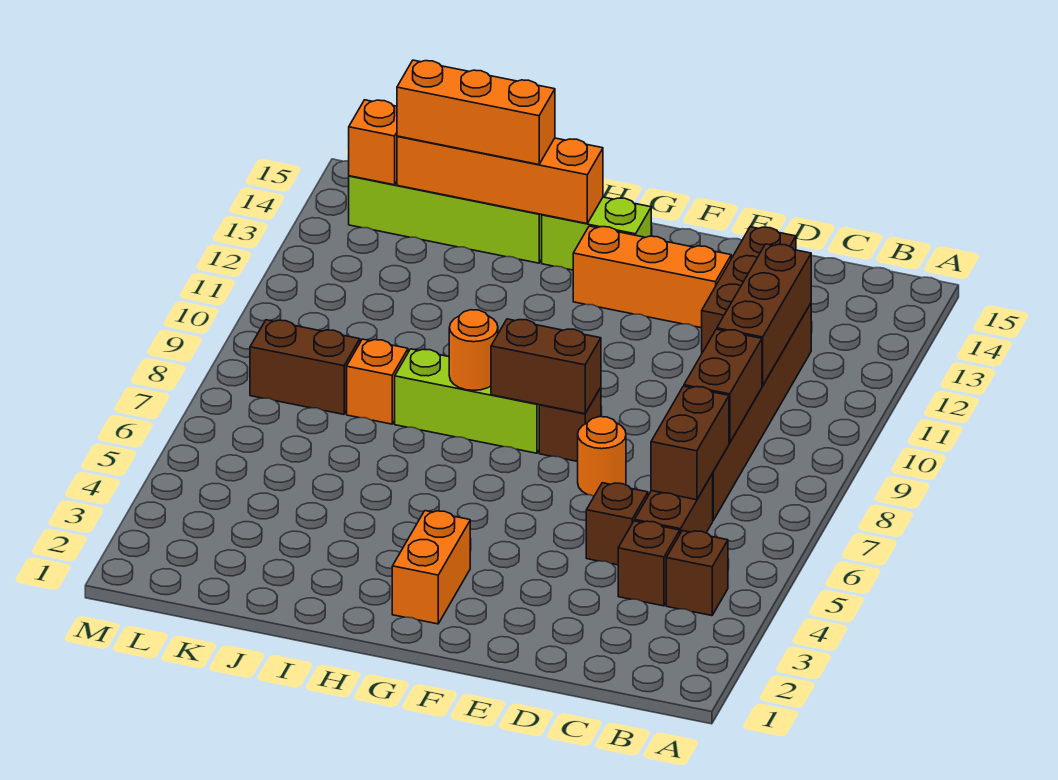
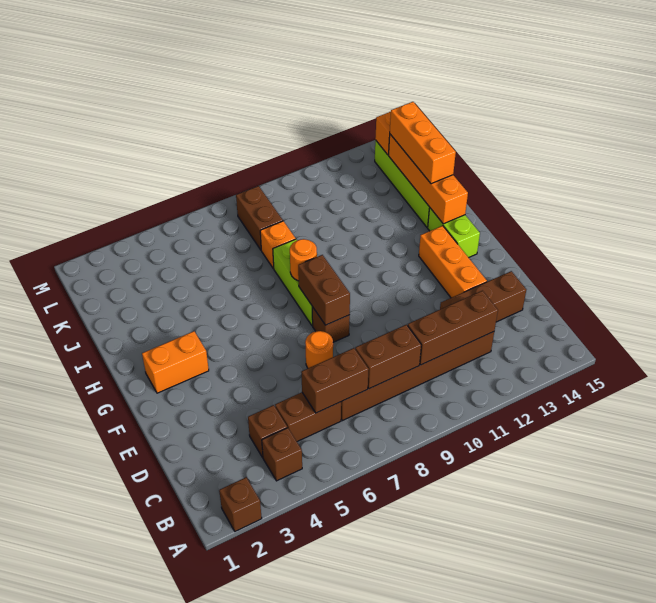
brown brick D5 level 1 -> brown brick A2 level 1

